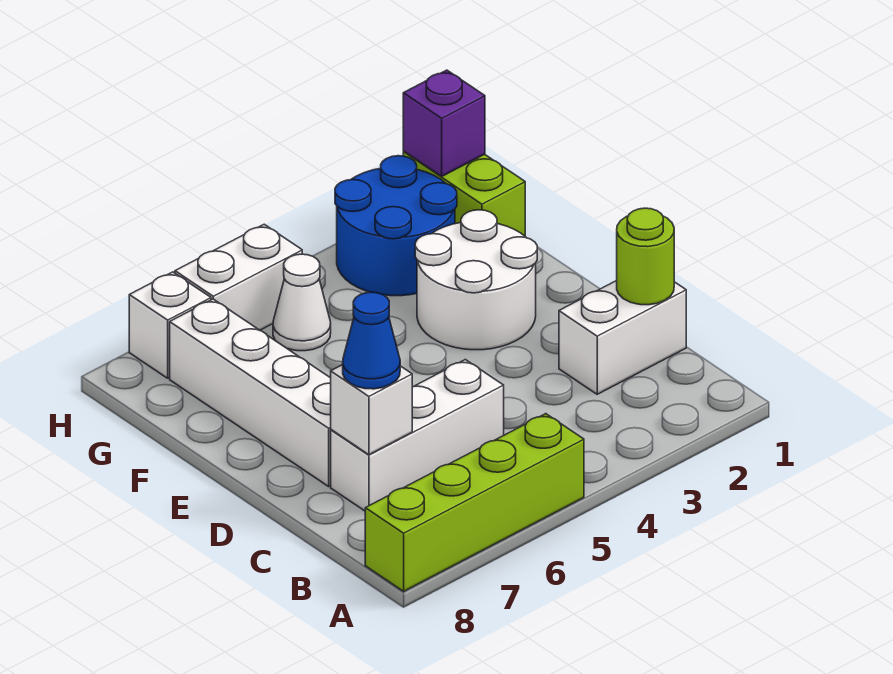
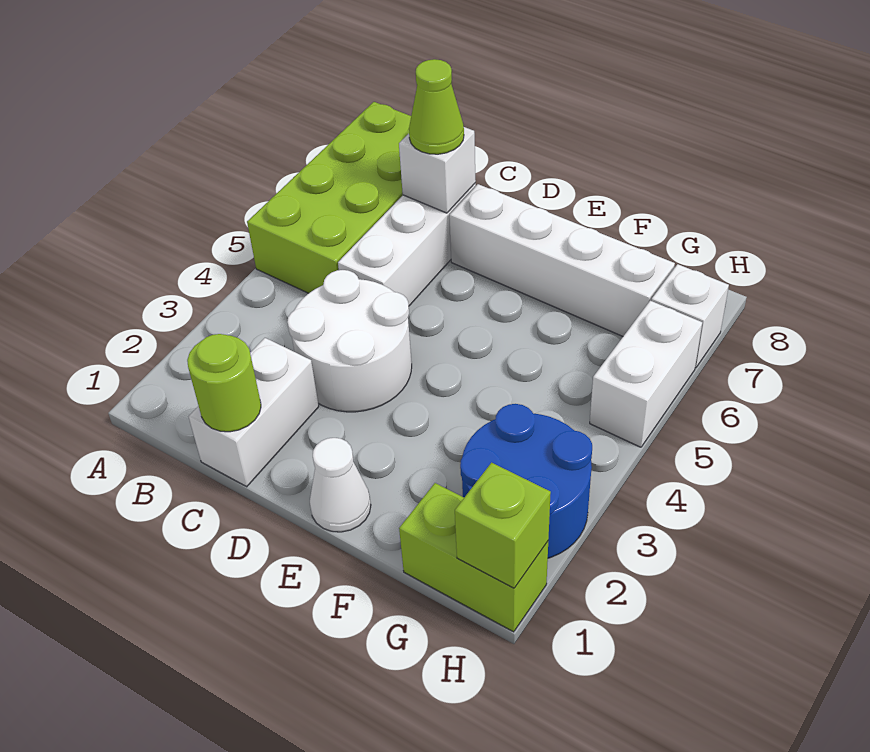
lime brick A5:A8 level 1 -> lime brick A5:B8 level 1
blue cone C7 level 3 -> lime cone C7 level 3
white round brick E2:F3 level 1 -> white round brick C3:D4 level 1
white cone G5 level 1 -> white cone E1 level 1
purple brick H1 level 2 -> lime brick H1 level 2

